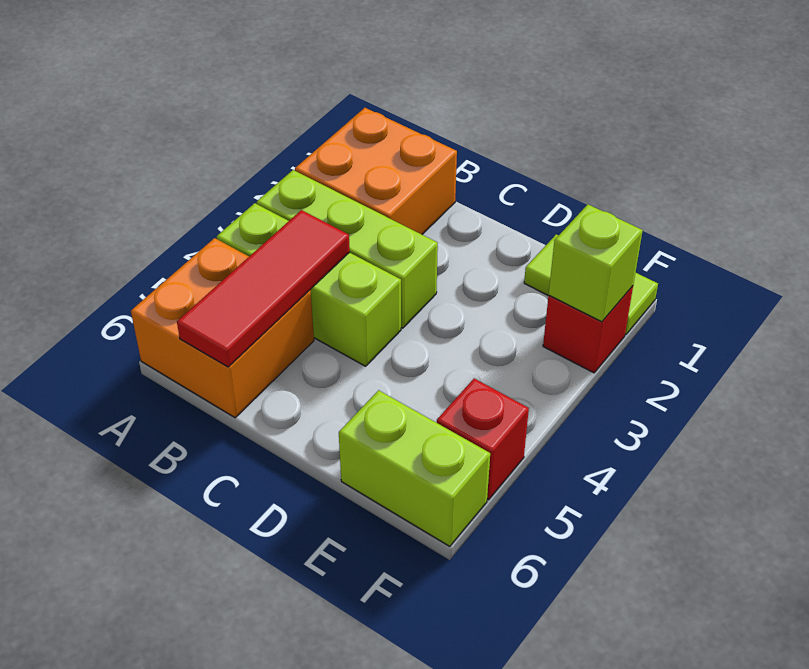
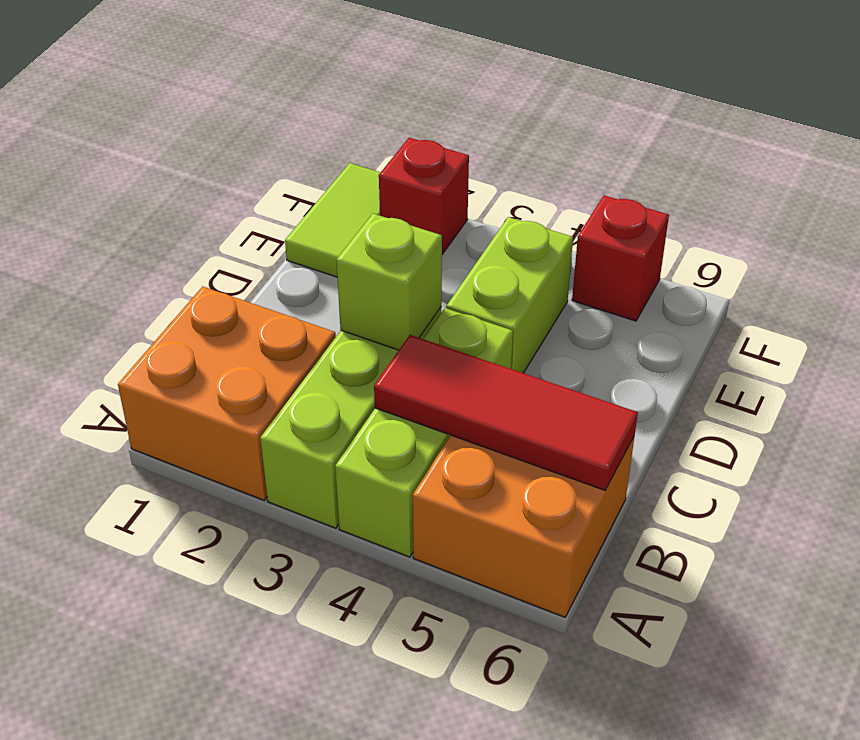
lime brick E6:F6 level 1 -> lime brick D4:E4 level 1
lime brick F2 level 2 -> lime brick C3 level 2

